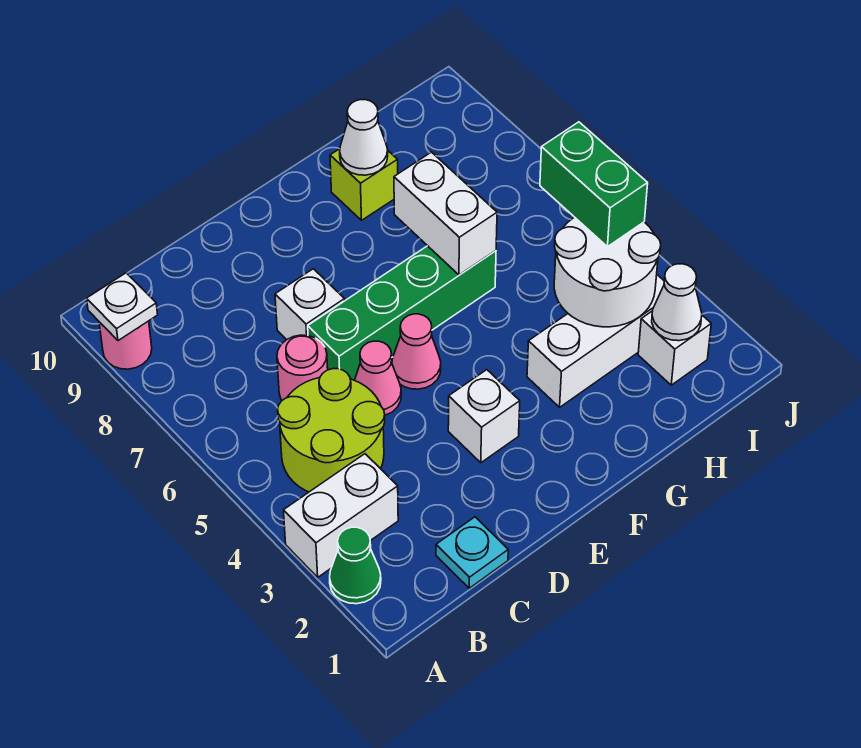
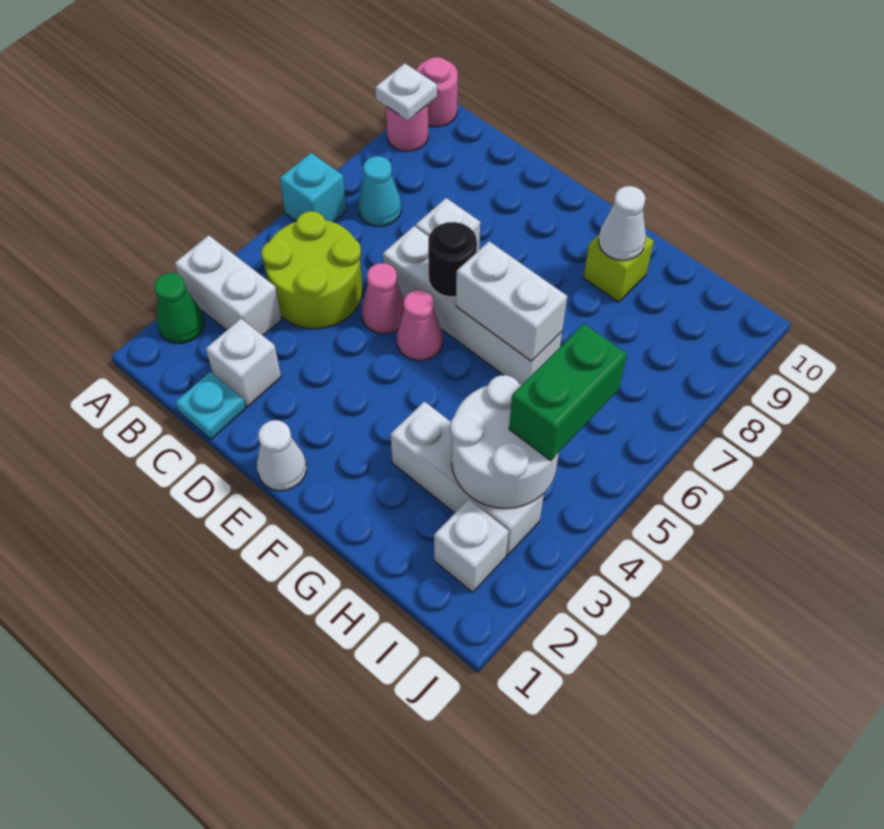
none -> cyan brick A6 level 1
none -> cyan cone B7 level 1
pink round brick C6 level 1 -> pink round brick A10 level 1
green brick D6:G6 level 1 -> white brick D6:G6 level 1
white brick E3 level 1 -> white brick C2 level 1
none -> black round brick E6 level 2
white brick G6:G7 level 2 -> white brick F6:G6 level 2
white cone I2 level 2 -> white cone E1 level 1

